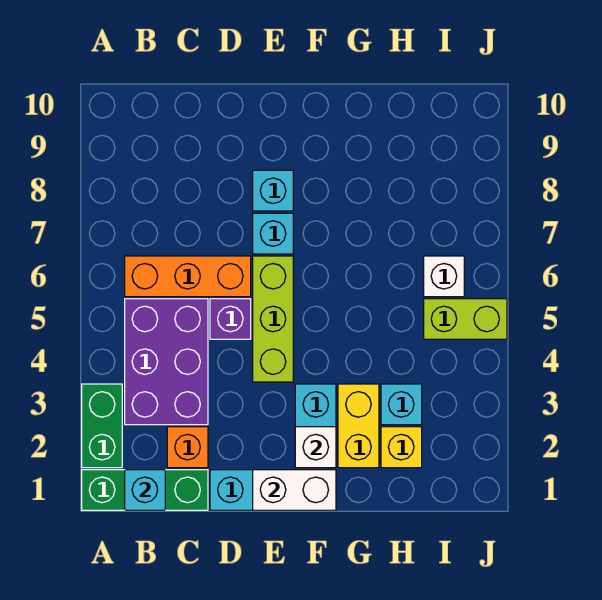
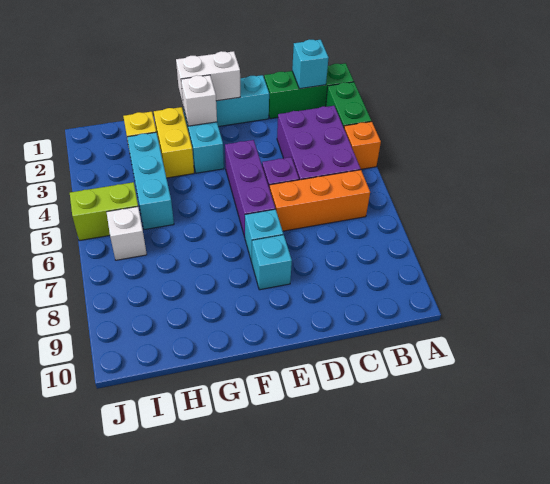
orange brick C2 level 1 -> orange brick A4 level 1
lime brick E4:E6 level 1 -> purple brick E4:E6 level 1
cyan brick H3 level 1 -> cyan brick H3:H5 level 1

